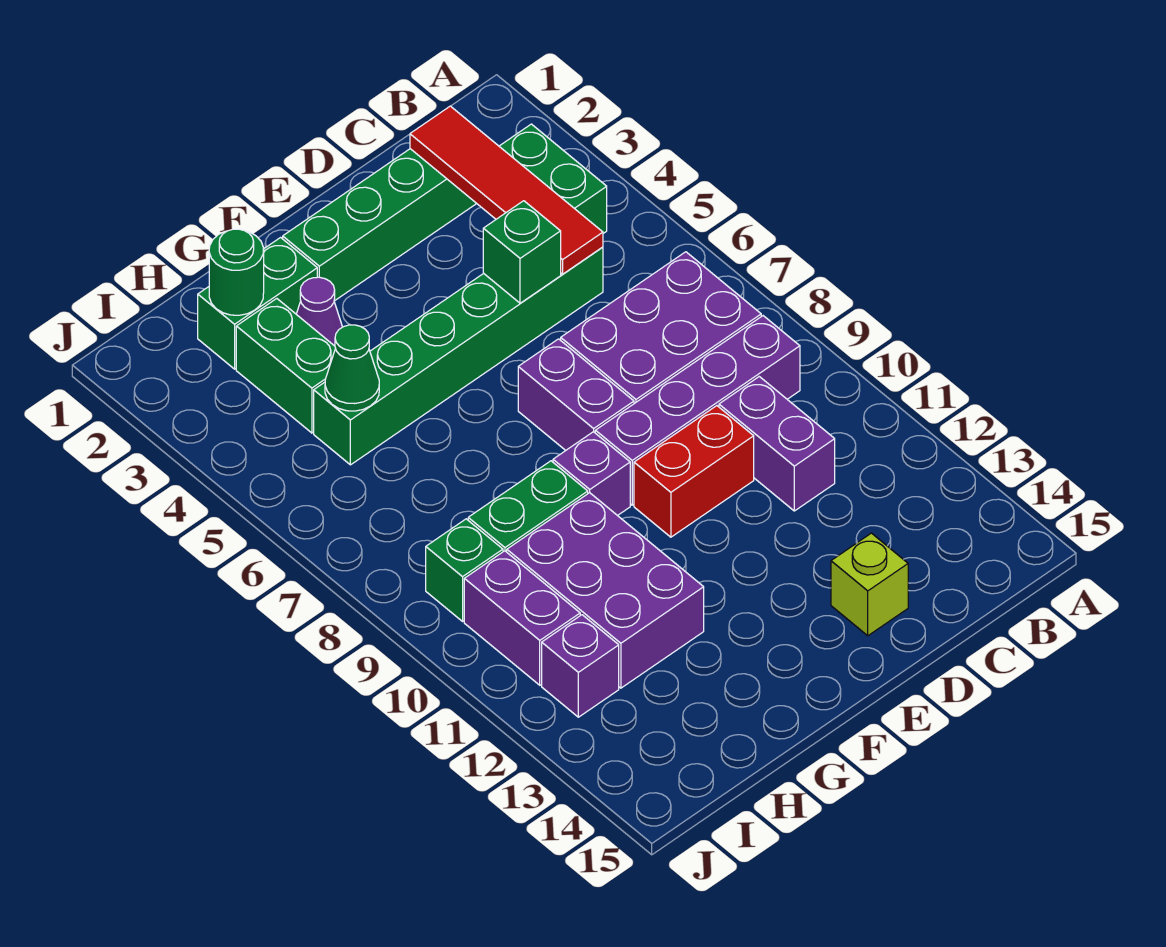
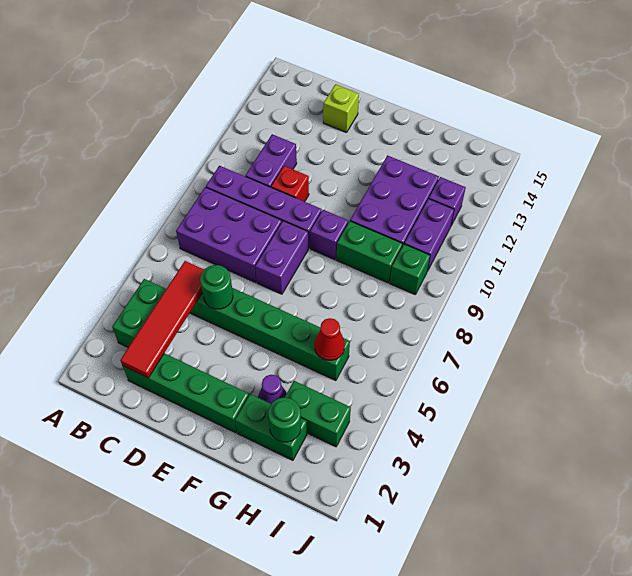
green brick D5 level 2 -> green round brick D5 level 2
red brick D10:E10 level 1 -> red brick D10 level 1
green brick H3:H4 level 1 -> green brick H3:I3 level 1
green cone H5 level 2 -> red cone H5 level 2

